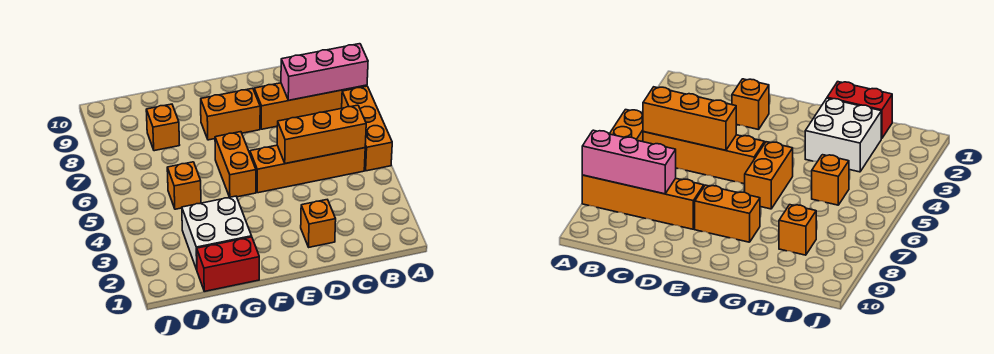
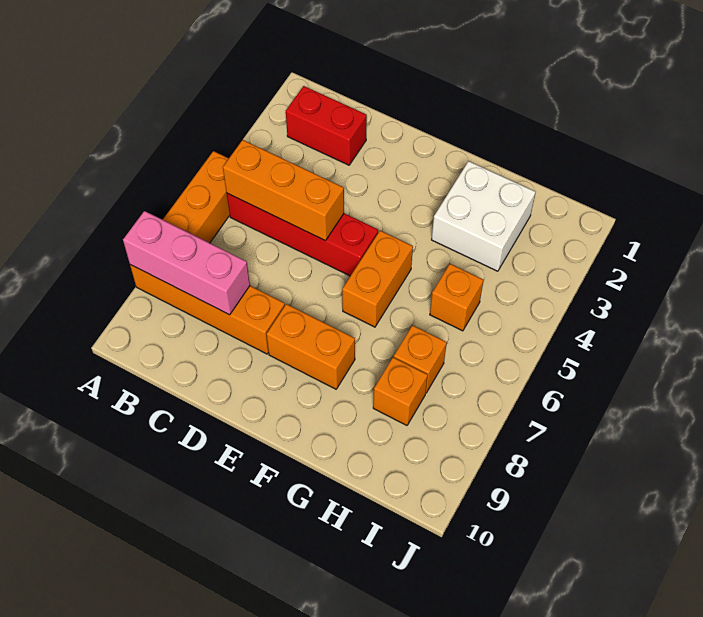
orange brick B5:E5 level 1 -> red brick B5:E5 level 1
orange brick D2 level 1 -> orange brick H7 level 1
red brick G1:H1 level 1 -> red brick B2:C2 level 1

